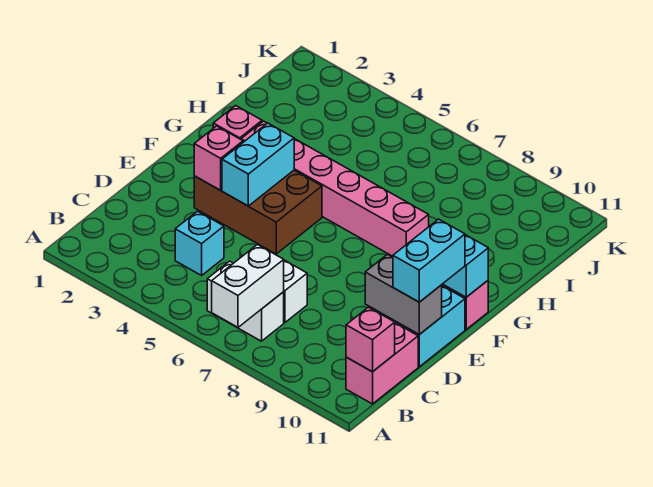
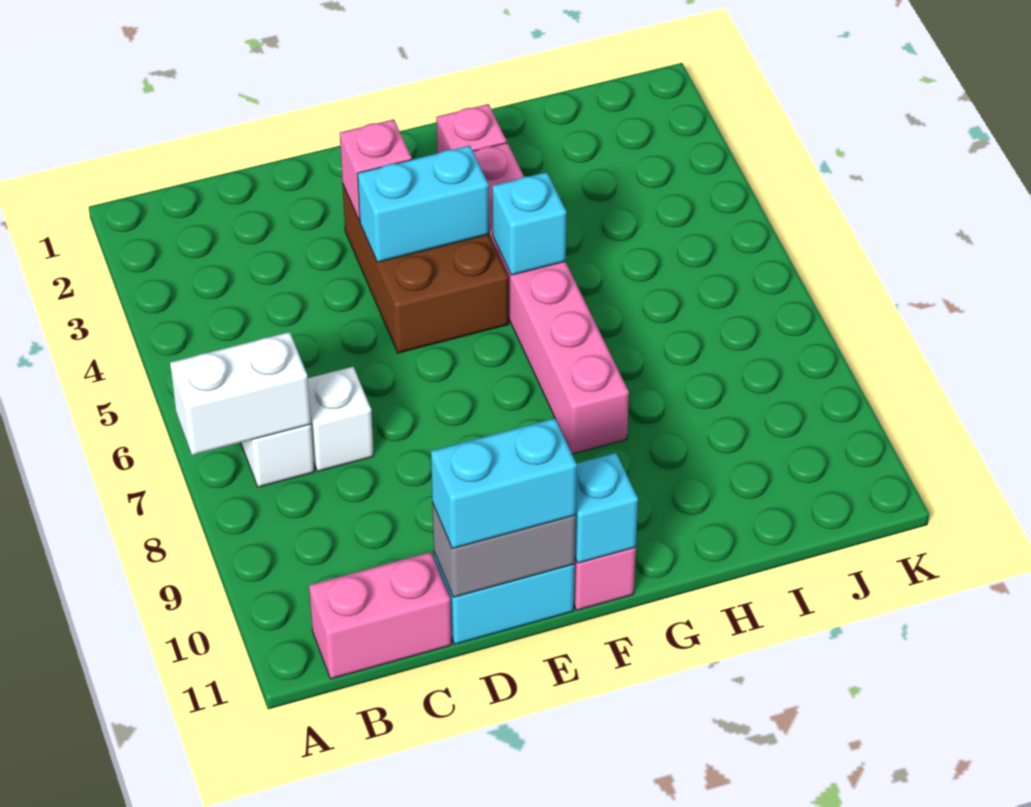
pink brick B11 level 2 -> none
cyan brick C4 level 1 -> cyan brick G5 level 2
grey brick D10:D11 level 2 -> grey brick D11:E11 level 2

